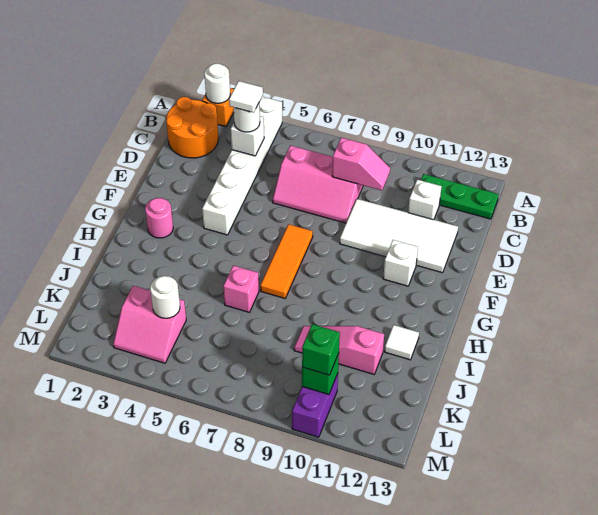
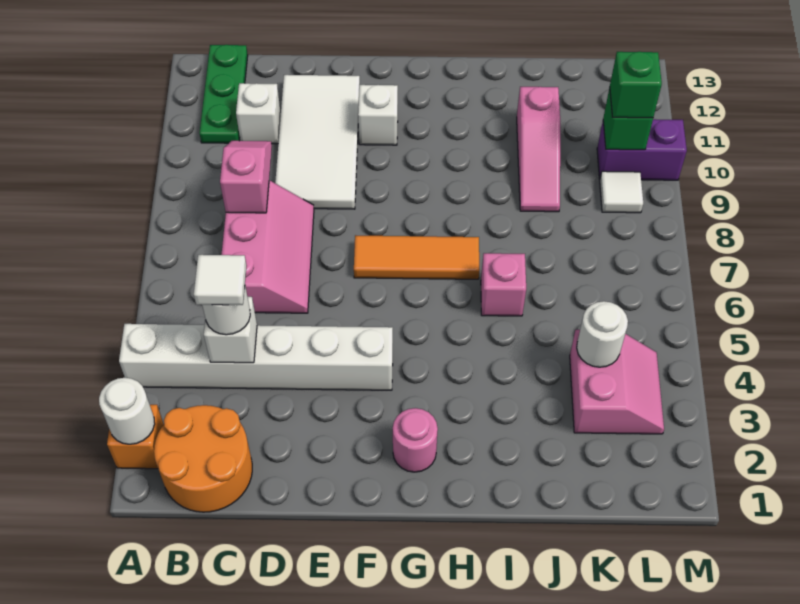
white tile I12 level 1 -> white tile L9 level 1

